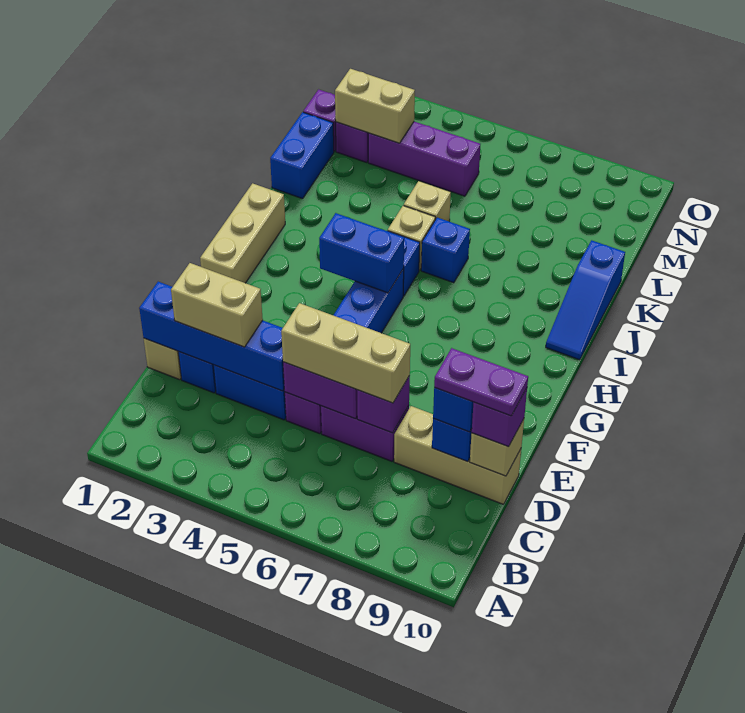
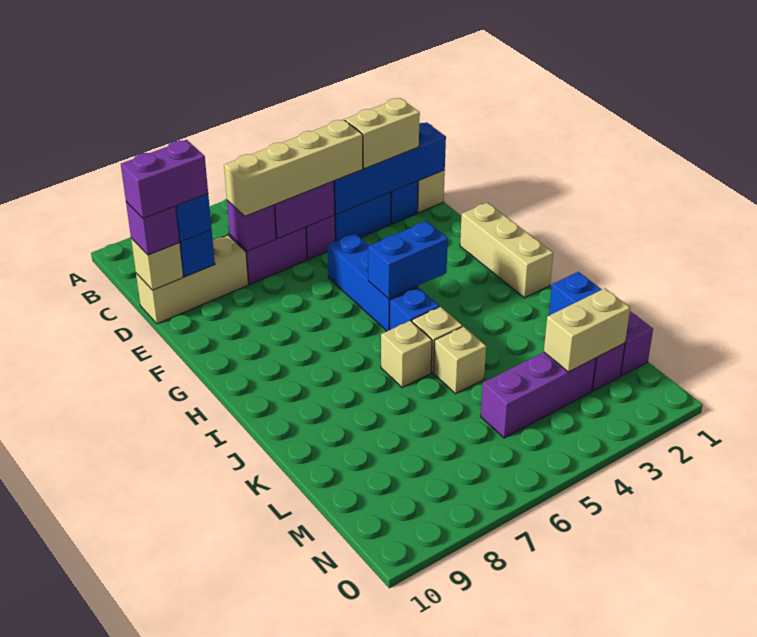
tan brick D5:D7 level 3 -> tan brick D4:D7 level 3
purple plate D9:D10 level 4 -> purple brick D9:D10 level 4
blue slope I10:K10 level 1 top K -> none
blue brick J6 level 1 -> tan brick J6 level 1

